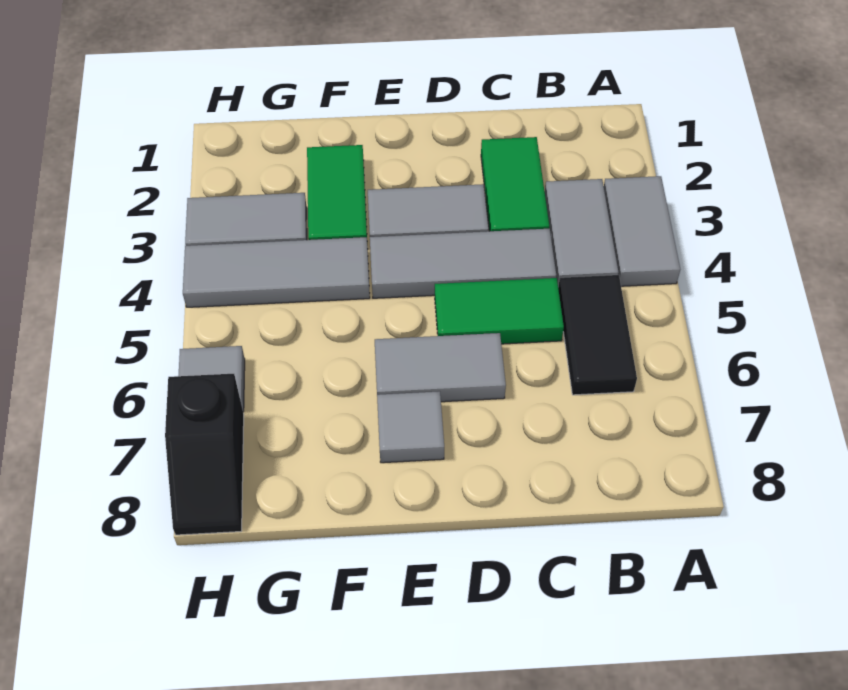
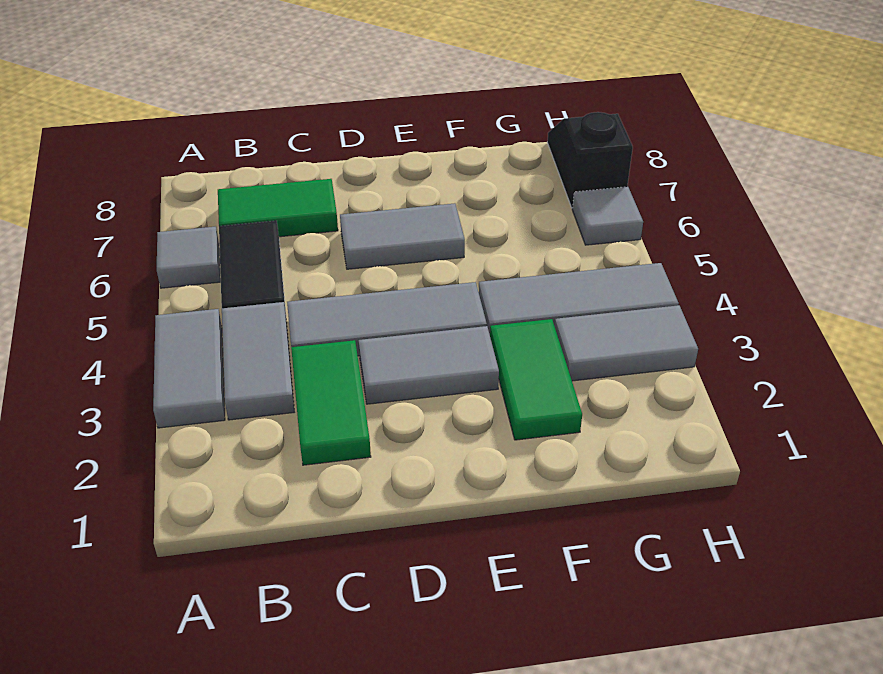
green tile C5:D5 level 1 -> green tile B7:C7 level 1
grey tile E7 level 1 -> grey tile A6 level 1

